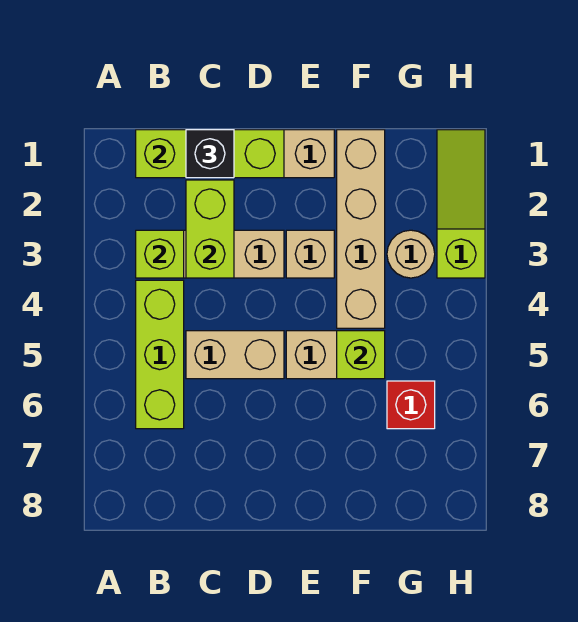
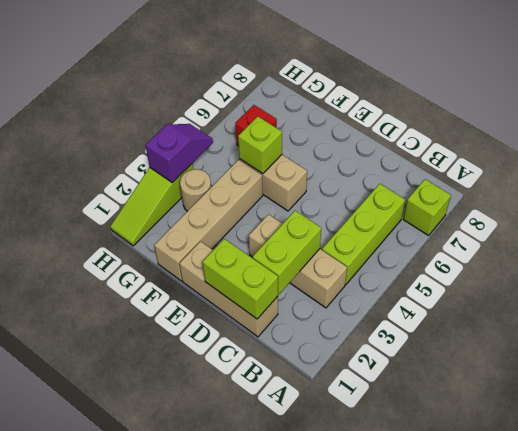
lime brick B1:D1 level 2 -> lime brick C1:D1 level 2
lime brick B3 level 2 -> lime brick A7 level 1
black brick C1 level 3 -> none
tan brick C5:D5 level 1 -> none
tan brick E3 level 1 -> none
none -> purple slope H3:H4 level 2 top 3

